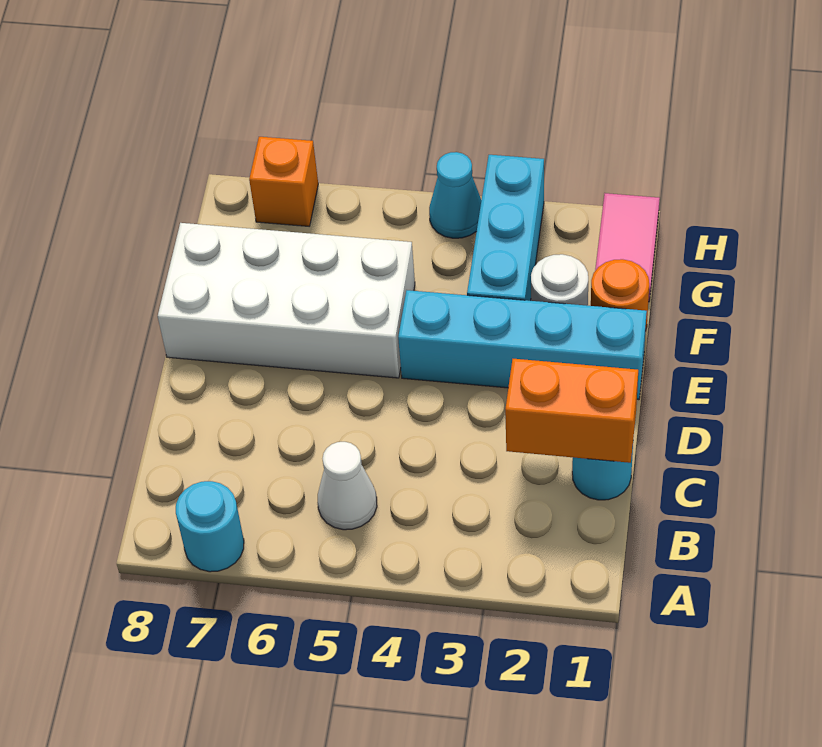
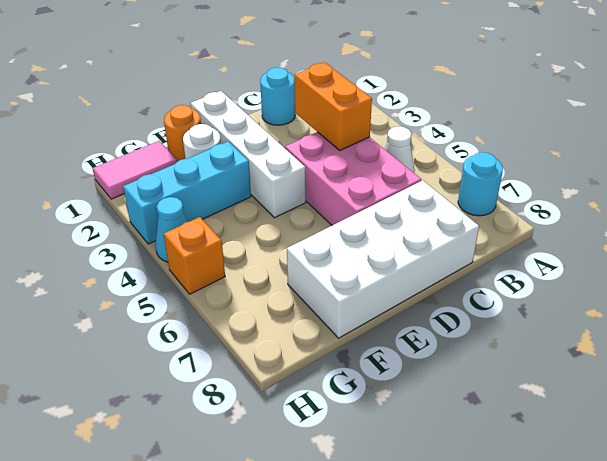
orange brick C1:C2 level 2 -> orange brick C3:C4 level 2
none -> pink brick C4:D6 level 1
cyan brick E1:E4 level 1 -> white brick E1:E4 level 1
white brick E5:F8 level 1 -> white brick C7:F8 level 1
orange brick H7 level 1 -> orange brick H5 level 1

